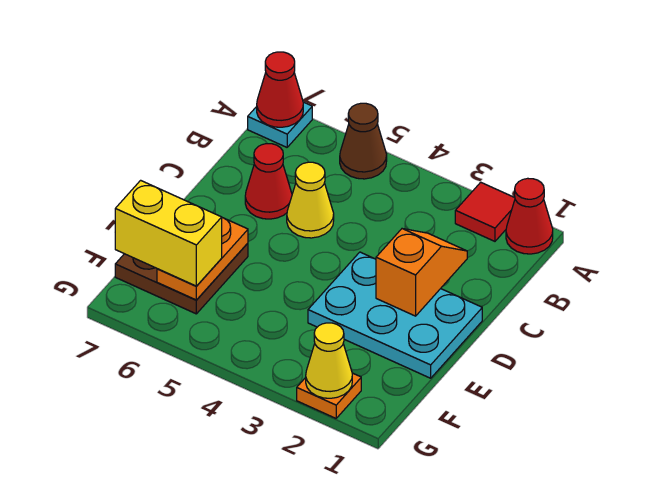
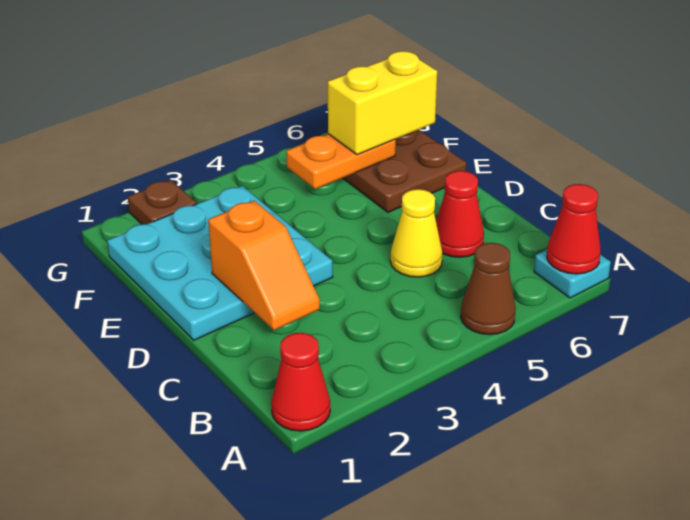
red tile A2 level 1 -> none
cyan plate D1:E3 level 1 -> cyan plate D1:F3 level 1
orange plate E6:F6 level 2 -> orange plate F5:F6 level 2
orange plate G2 level 1 -> brown plate G2 level 1
yellow cone G2 level 2 -> none

